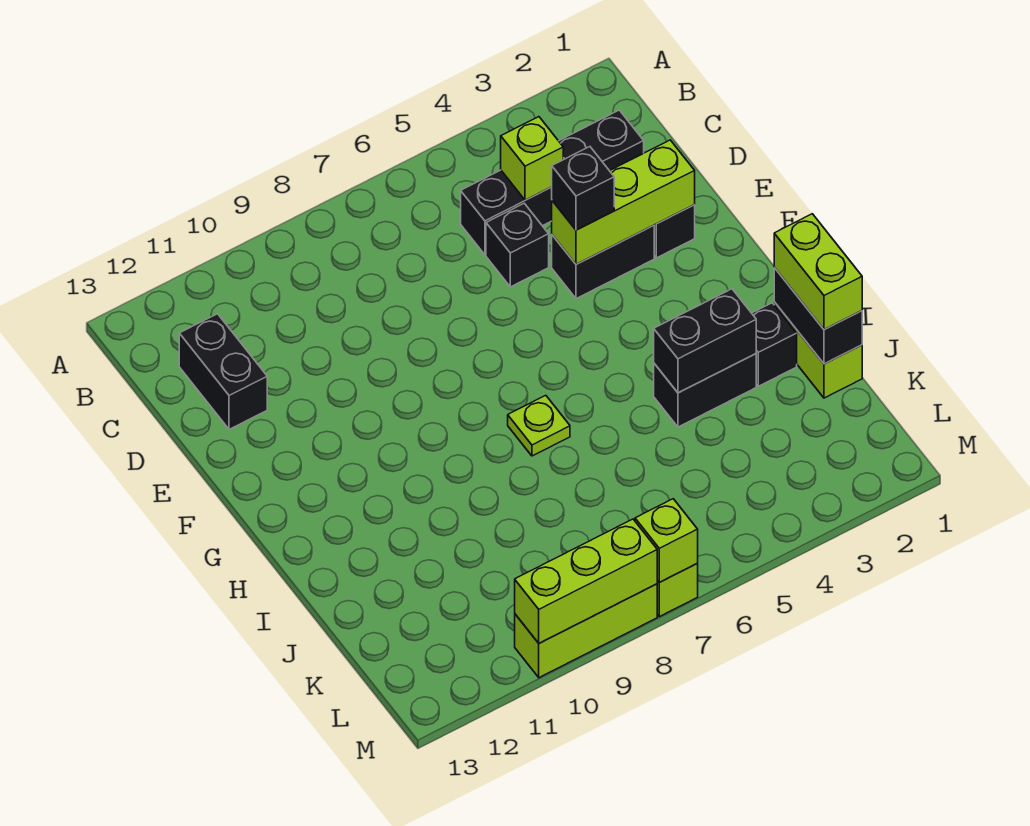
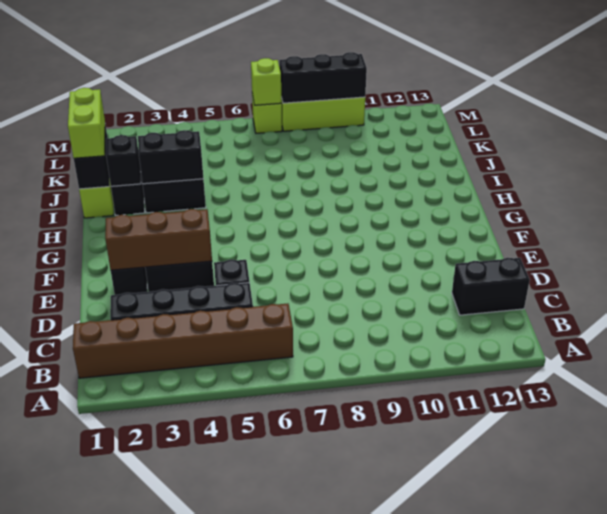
none -> brown brick B1:B6 level 1
lime brick C4 level 2 -> none
black brick C12:D12 level 1 -> black brick C12:C13 level 1
lime brick E2:E4 level 2 -> brown brick E2:E4 level 2
black brick E4 level 3 -> black brick I2 level 2
lime plate H7 level 1 -> none
lime brick M8:M10 level 2 -> black brick M8:M10 level 2

